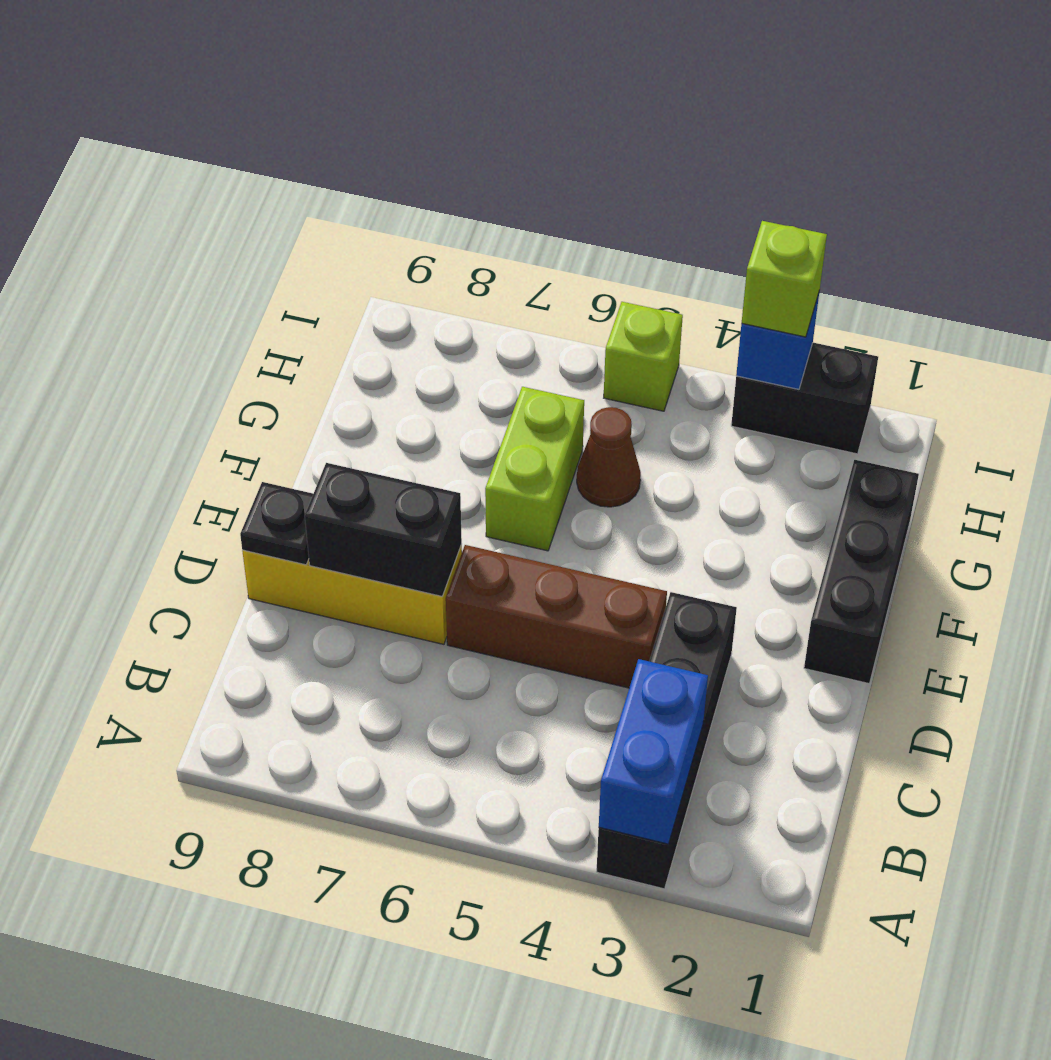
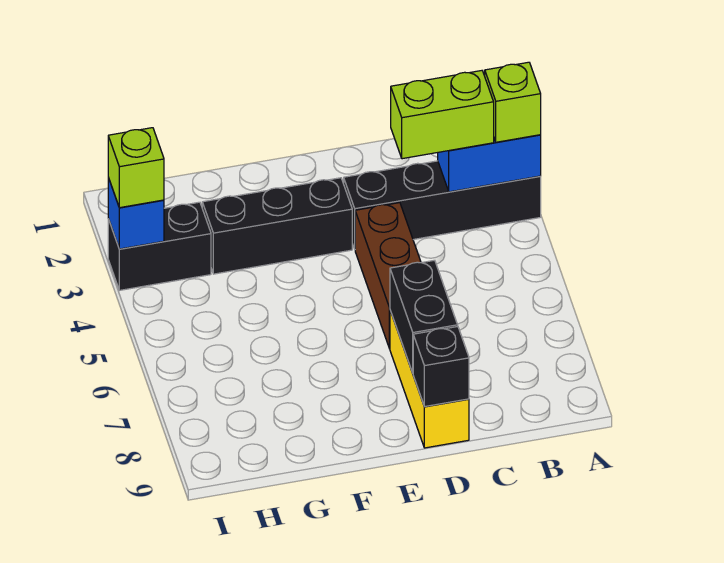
black plate D9 level 2 -> black brick D9 level 2
black brick E1:G1 level 1 -> black brick E3:G3 level 1
lime brick F6:G6 level 1 -> lime brick B3:C3 level 3
brown cone G5 level 1 -> none
black brick I2:I3 level 1 -> black brick H3:I3 level 1
lime brick I5 level 1 -> lime brick A3 level 3

